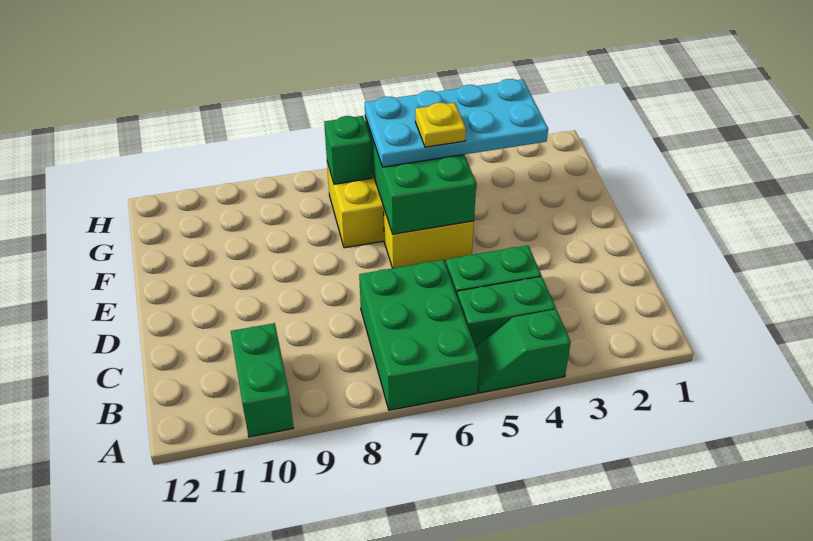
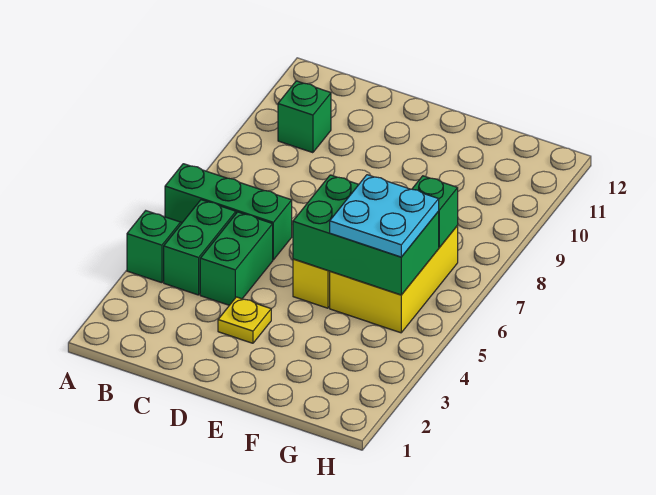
green brick A6:C7 level 1 -> green brick A6:C6 level 1
green brick A10:B10 level 1 -> green brick B10 level 1
cyan plate F3:G6 level 3 -> cyan plate F5:G6 level 3
yellow plate F5 level 4 -> yellow plate D3 level 1

